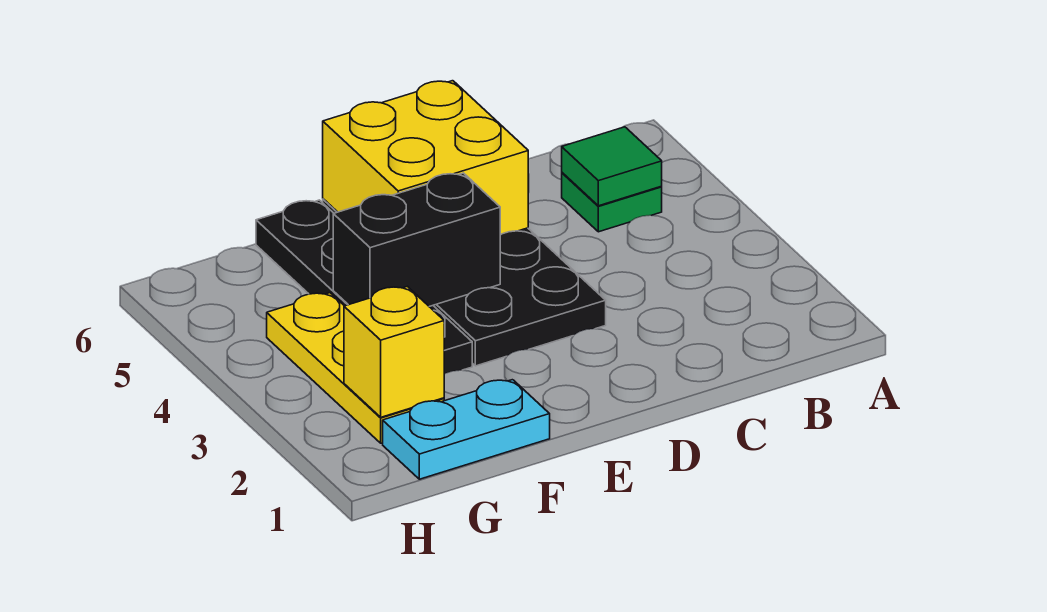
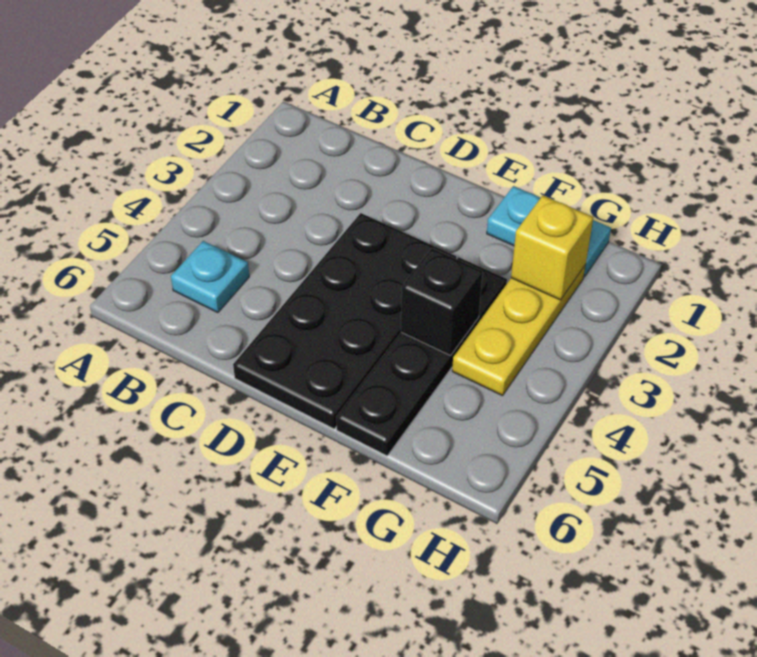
green plate B5 level 1 -> cyan plate B5 level 1
green tile B5 level 2 -> none
yellow brick D5:E6 level 2 -> none
black brick E4:F4 level 2 -> black brick F4 level 2

